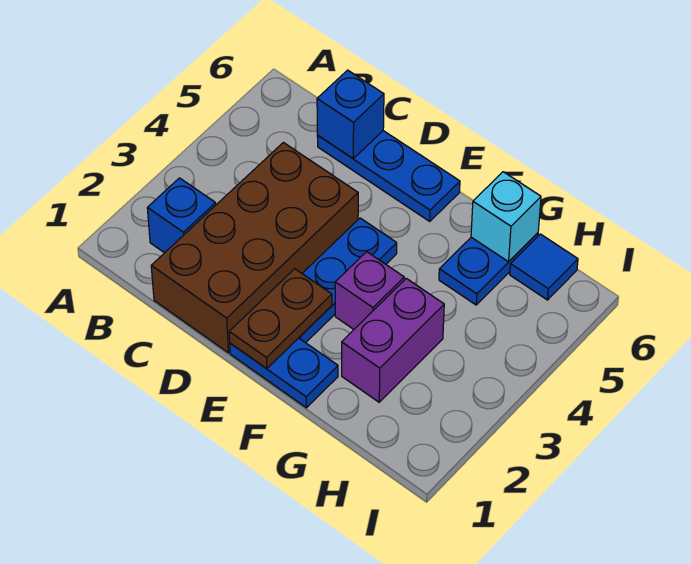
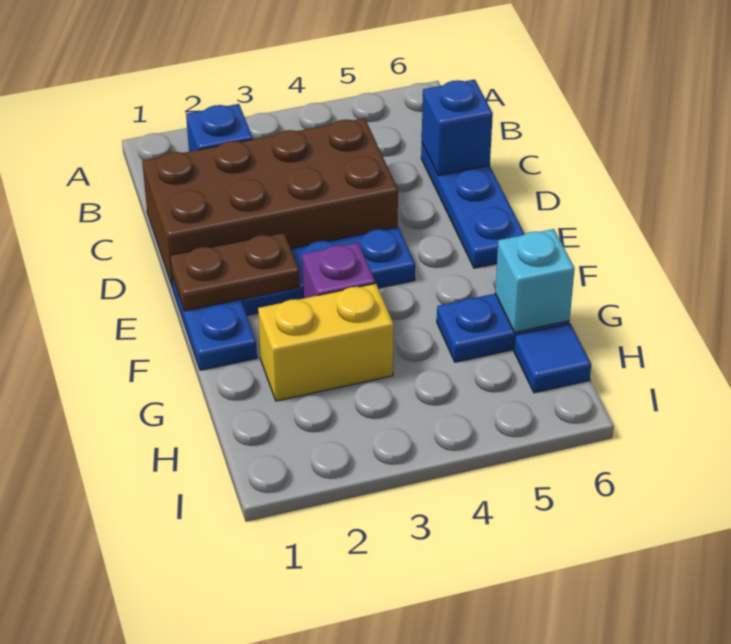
purple brick G2:G3 level 1 -> yellow brick G2:G3 level 1

